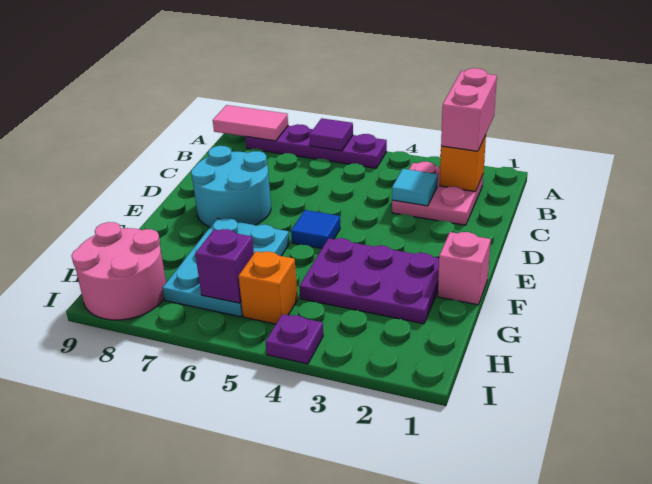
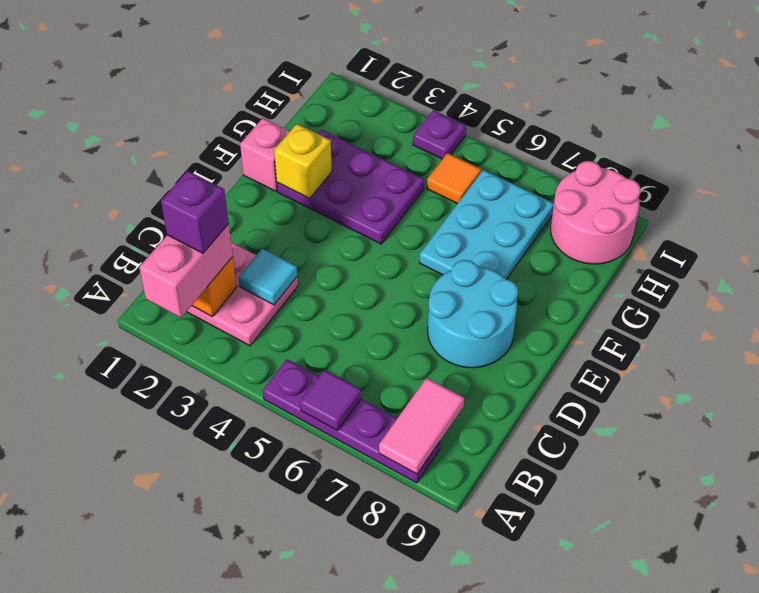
pink tile A8:A9 level 2 -> pink tile A8:B8 level 2
blue tile E5 level 1 -> none
none -> yellow brick F2 level 2
orange brick H5 level 1 -> orange tile H5 level 1
purple brick H6 level 2 -> purple brick B2 level 4

